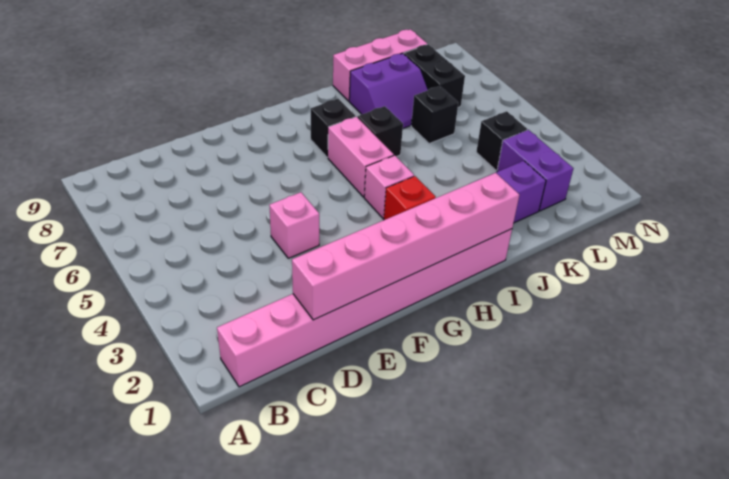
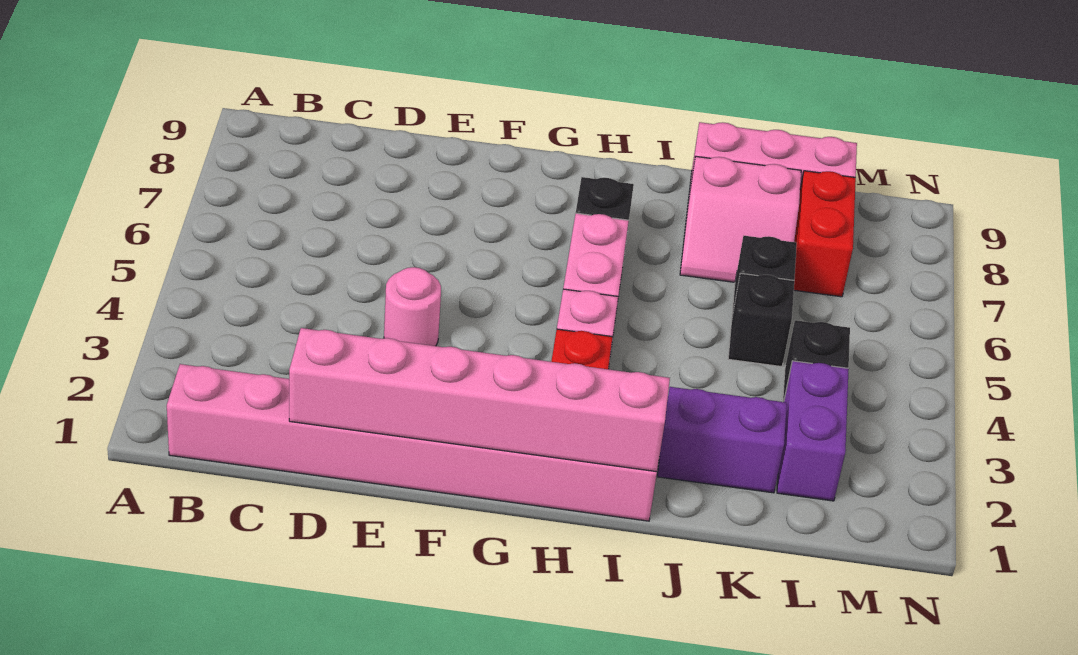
pink brick E4 level 1 -> pink round brick E4 level 1
black brick I6 level 1 -> black brick K5 level 1
purple slope J7:K8 level 1 top 8 -> pink slope J7:K8 level 1 top 8
black brick L7:L8 level 1 -> red brick L7:L8 level 1

